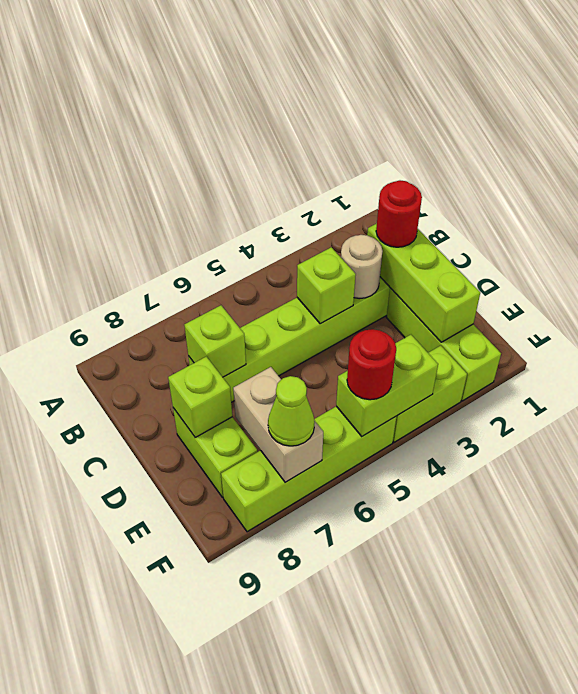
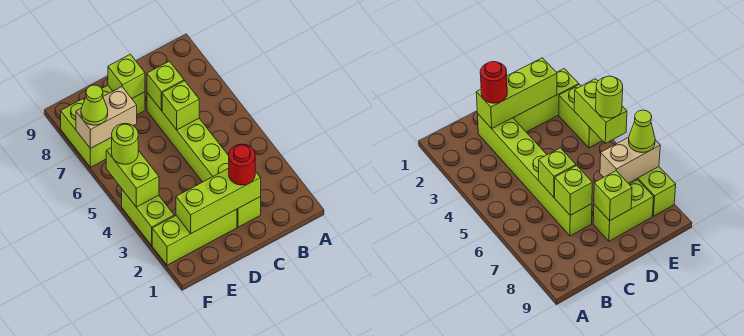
tan round brick C3 level 2 -> none
lime brick C4 level 2 -> lime brick C6 level 2
lime brick F5:F8 level 1 -> lime brick F7:F8 level 1
red round brick F5 level 3 -> lime round brick F5 level 3

